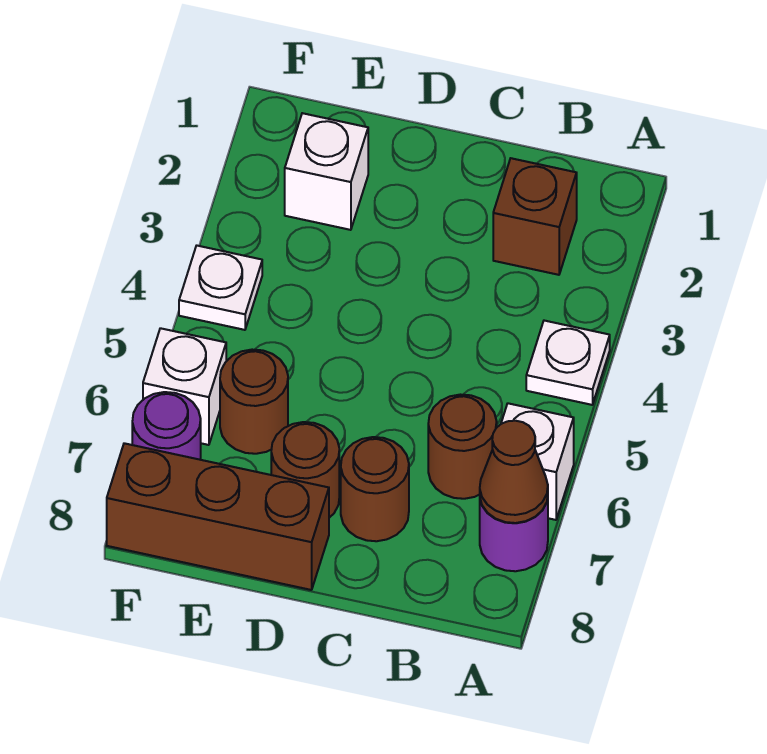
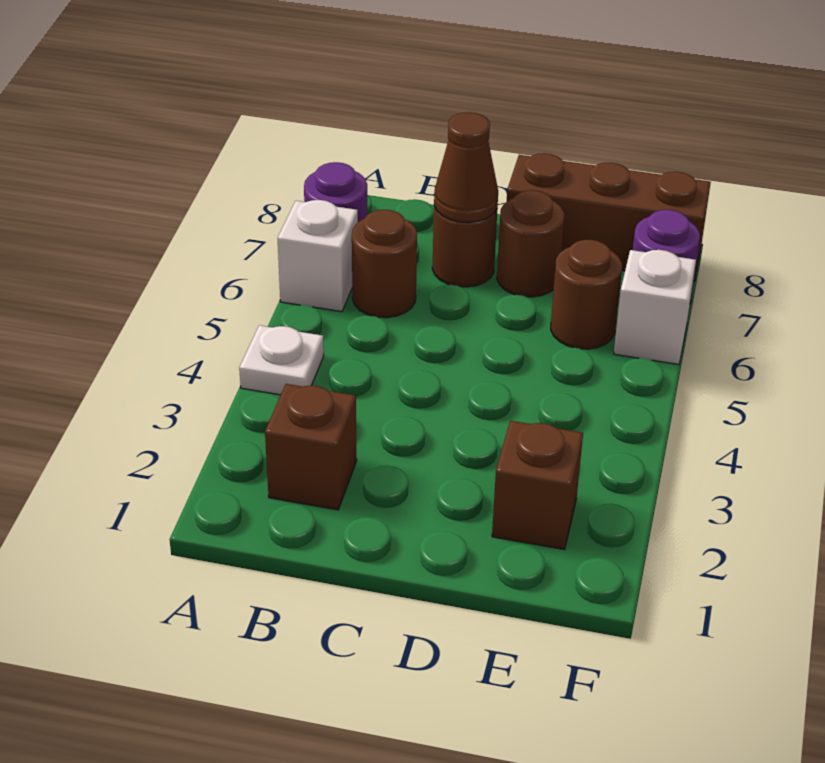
brown cone A7 level 2 -> brown cone C7 level 2
white brick E2 level 1 -> brown brick E2 level 1
white plate F4 level 1 -> none

